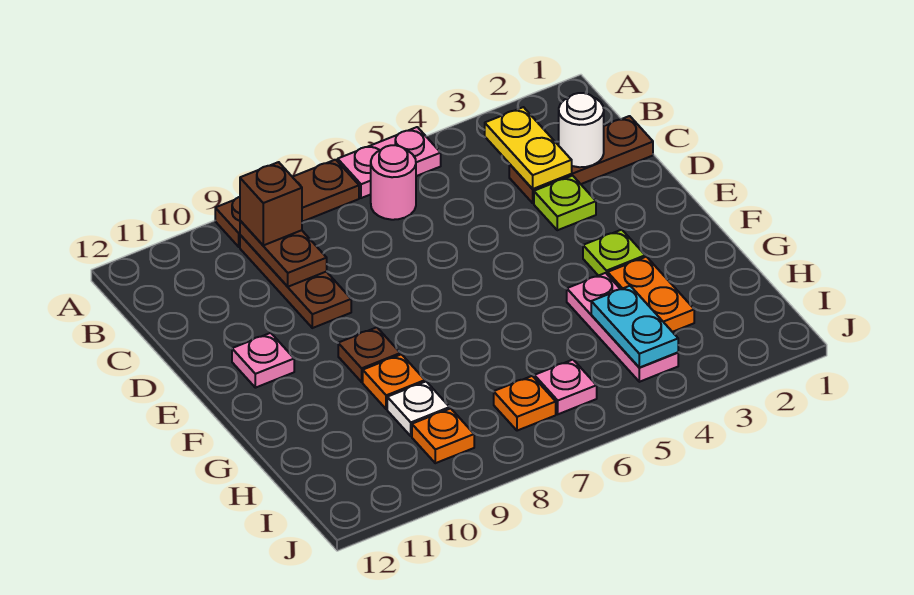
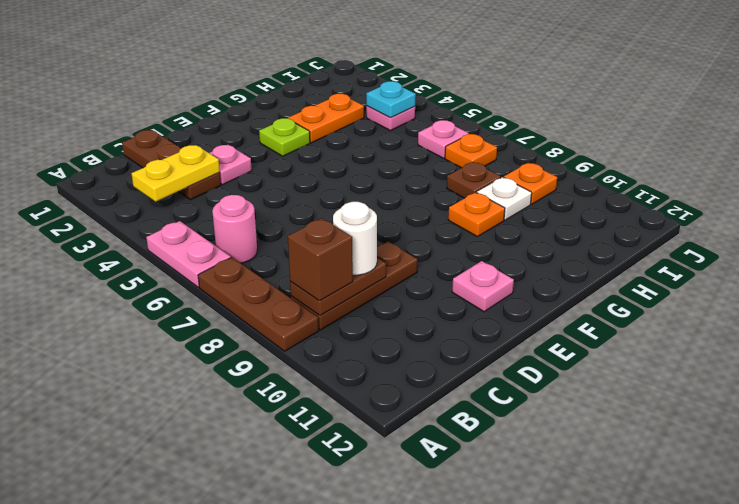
white round brick C2 level 2 -> white round brick C9 level 3
lime plate D3 level 1 -> pink plate D3 level 1
brown plate F9 level 1 -> brown plate H8 level 1
pink plate G4:I4 level 1 -> pink plate I4 level 1
cyan plate H4:I4 level 2 -> cyan plate I4 level 2

